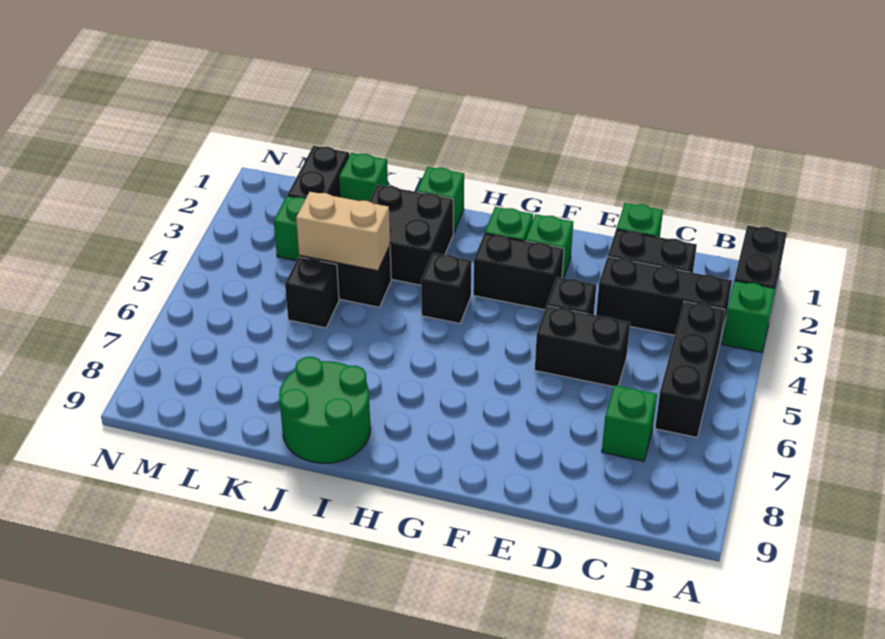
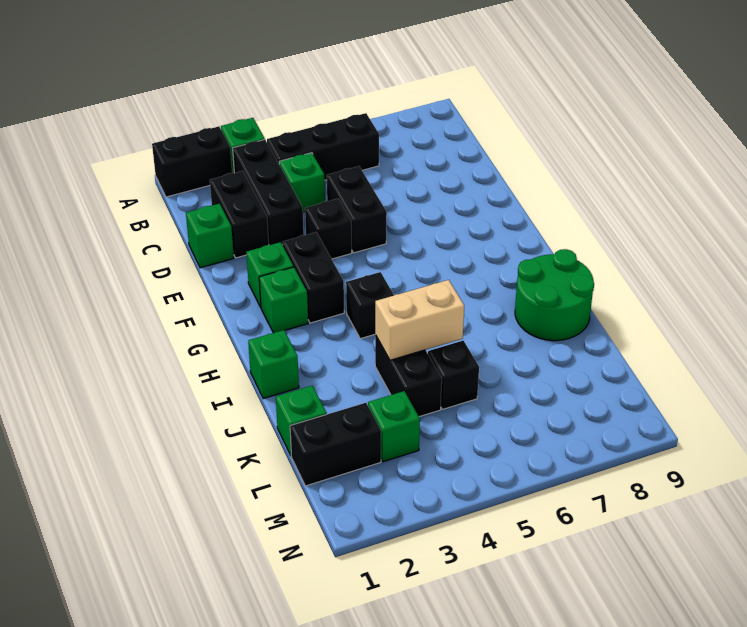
green brick C7 level 1 -> green brick C4 level 1
black brick I2:J3 level 1 -> none
tan brick J4:K4 level 2 -> tan brick J4:J5 level 2

